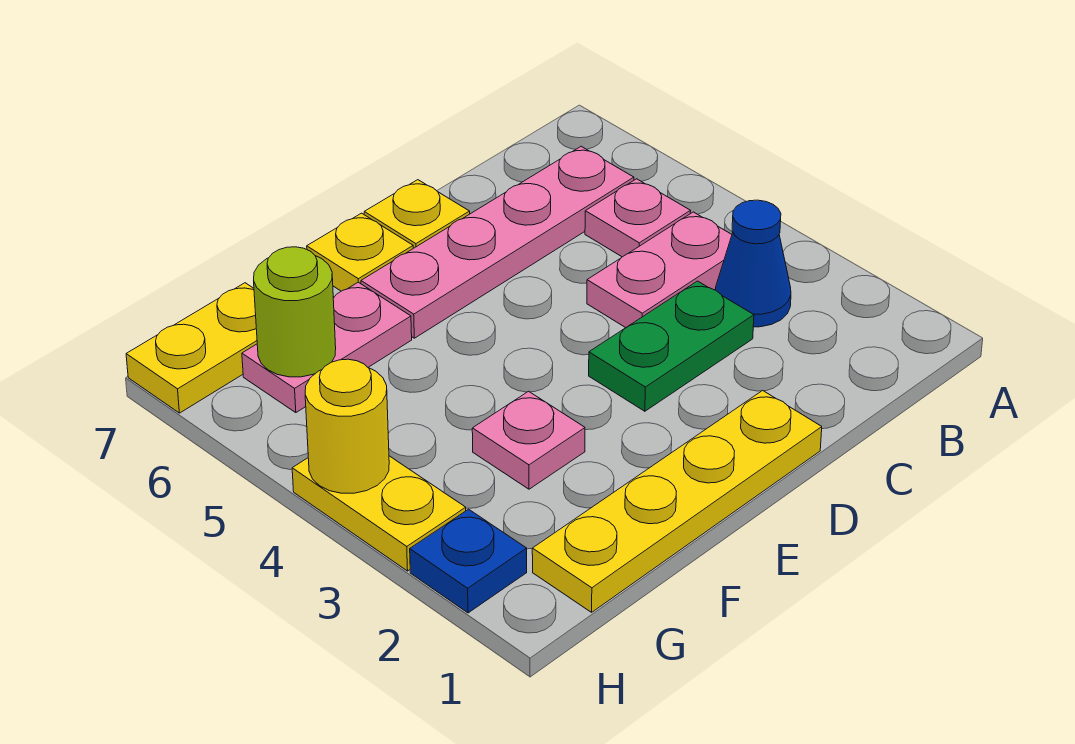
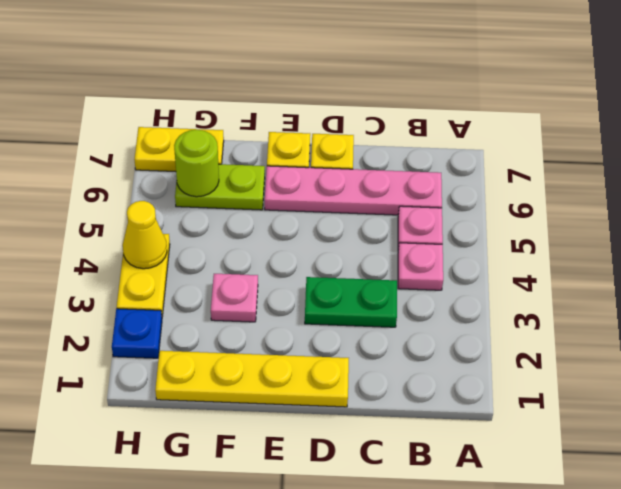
blue cone B3 level 1 -> none
pink plate B4:C4 level 1 -> pink plate B4 level 1
pink plate F6:G6 level 1 -> lime plate F6:G6 level 1
yellow round brick H4 level 2 -> yellow cone H4 level 2

